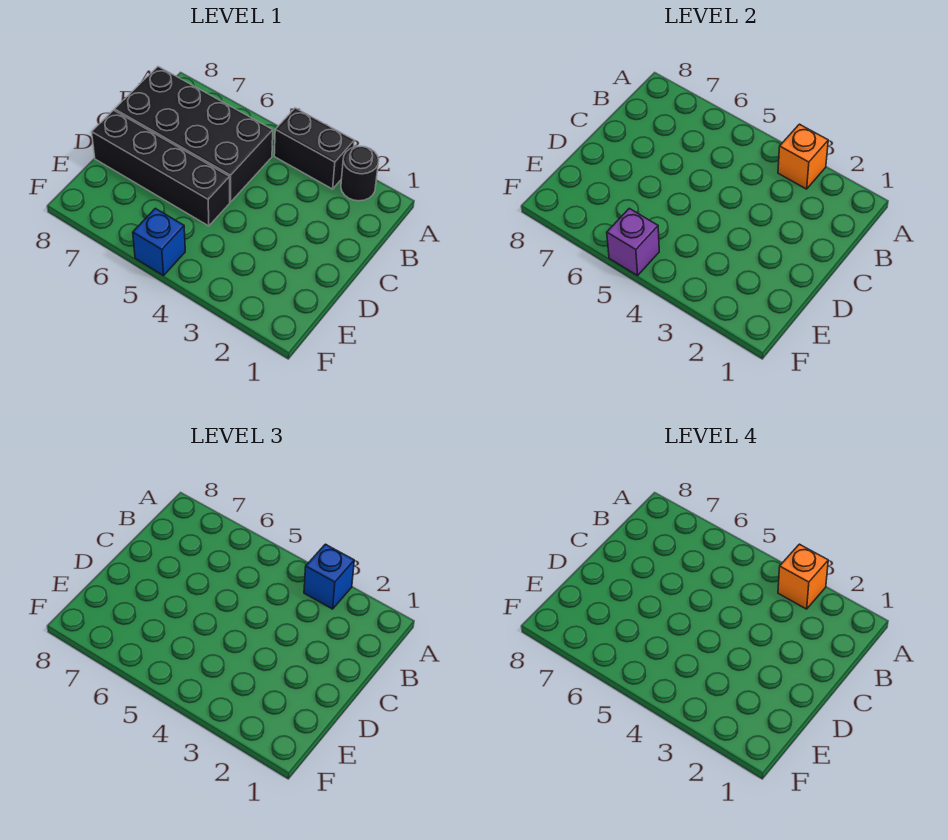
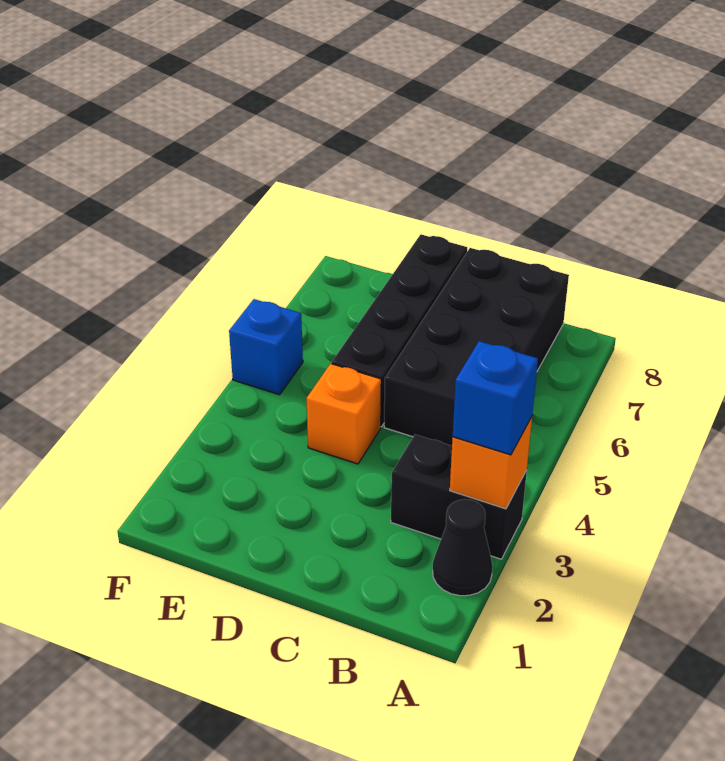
black round brick A2 level 1 -> black cone A2 level 1
black brick A3:A4 level 1 -> black brick A3:B3 level 1
orange brick A3 level 4 -> orange brick D4 level 1
purple brick F5 level 2 -> none

